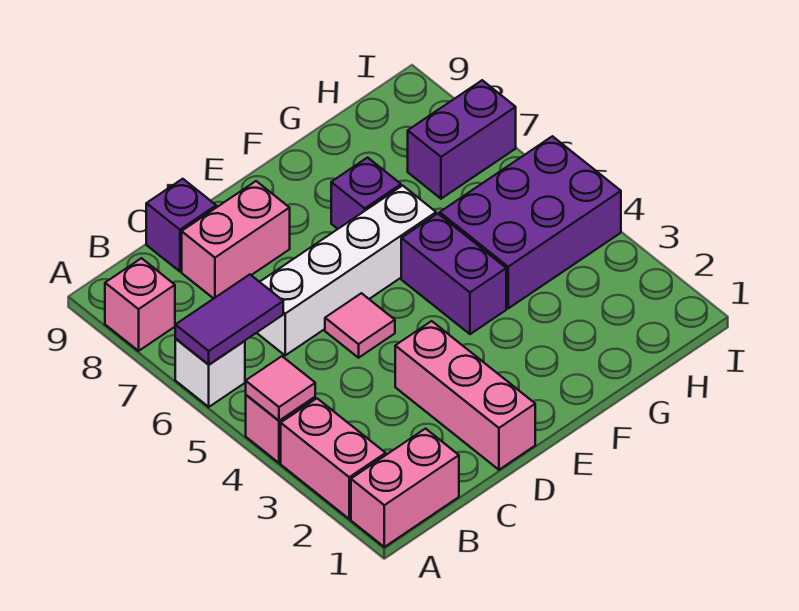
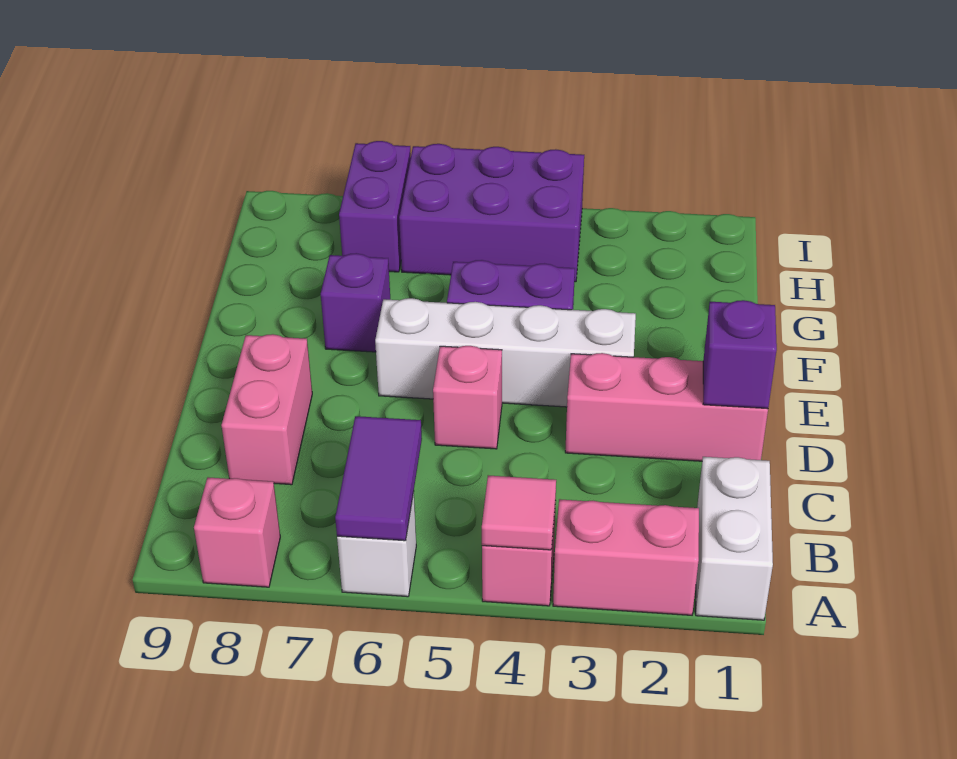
pink brick A1:B1 level 1 -> white brick A1:B1 level 1
white brick C6:F6 level 1 -> white brick E3:E6 level 1
purple brick C9 level 1 -> purple brick D1 level 2
pink tile D5 level 1 -> pink brick D5 level 1
purple brick G4:I5 level 1 -> purple brick H4:I6 level 1

